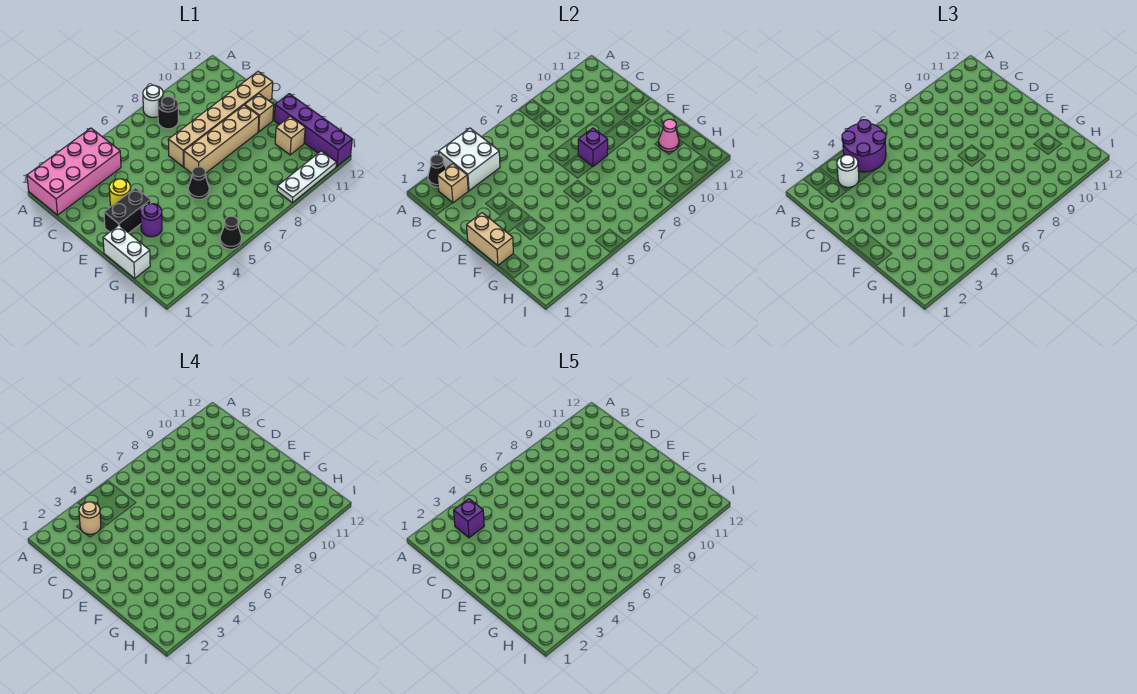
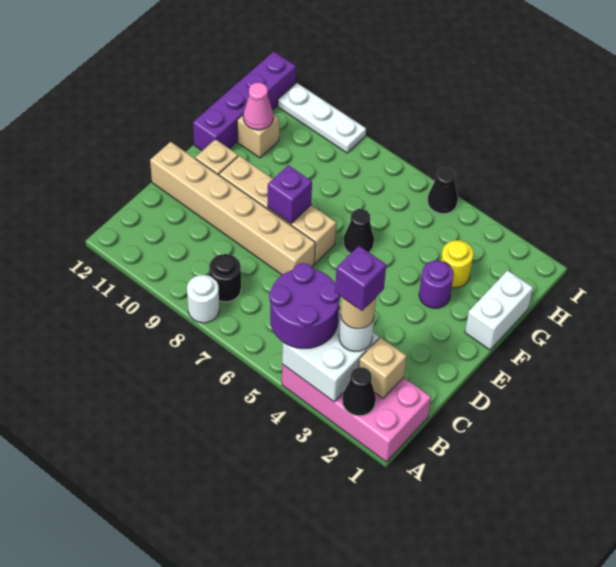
yellow round brick D3 level 1 -> yellow round brick G3 level 1
tan brick E1:F1 level 2 -> none
black brick E2:E3 level 1 -> none

